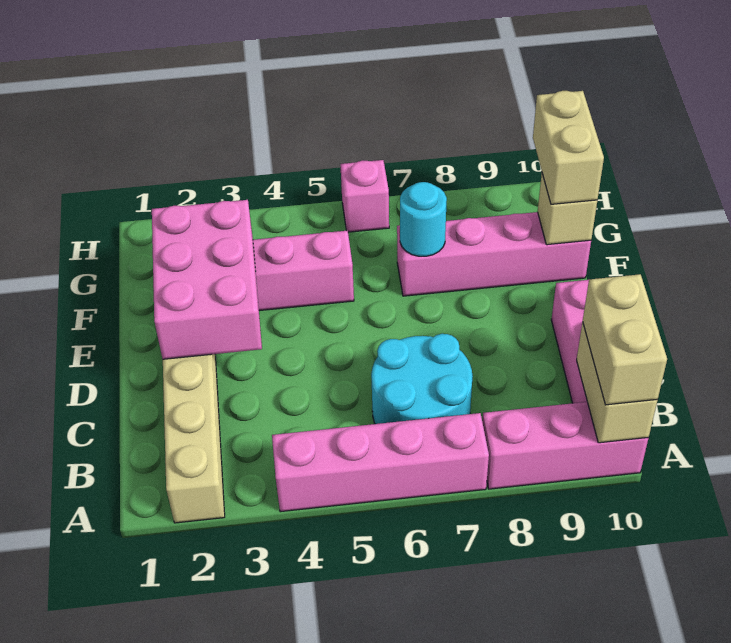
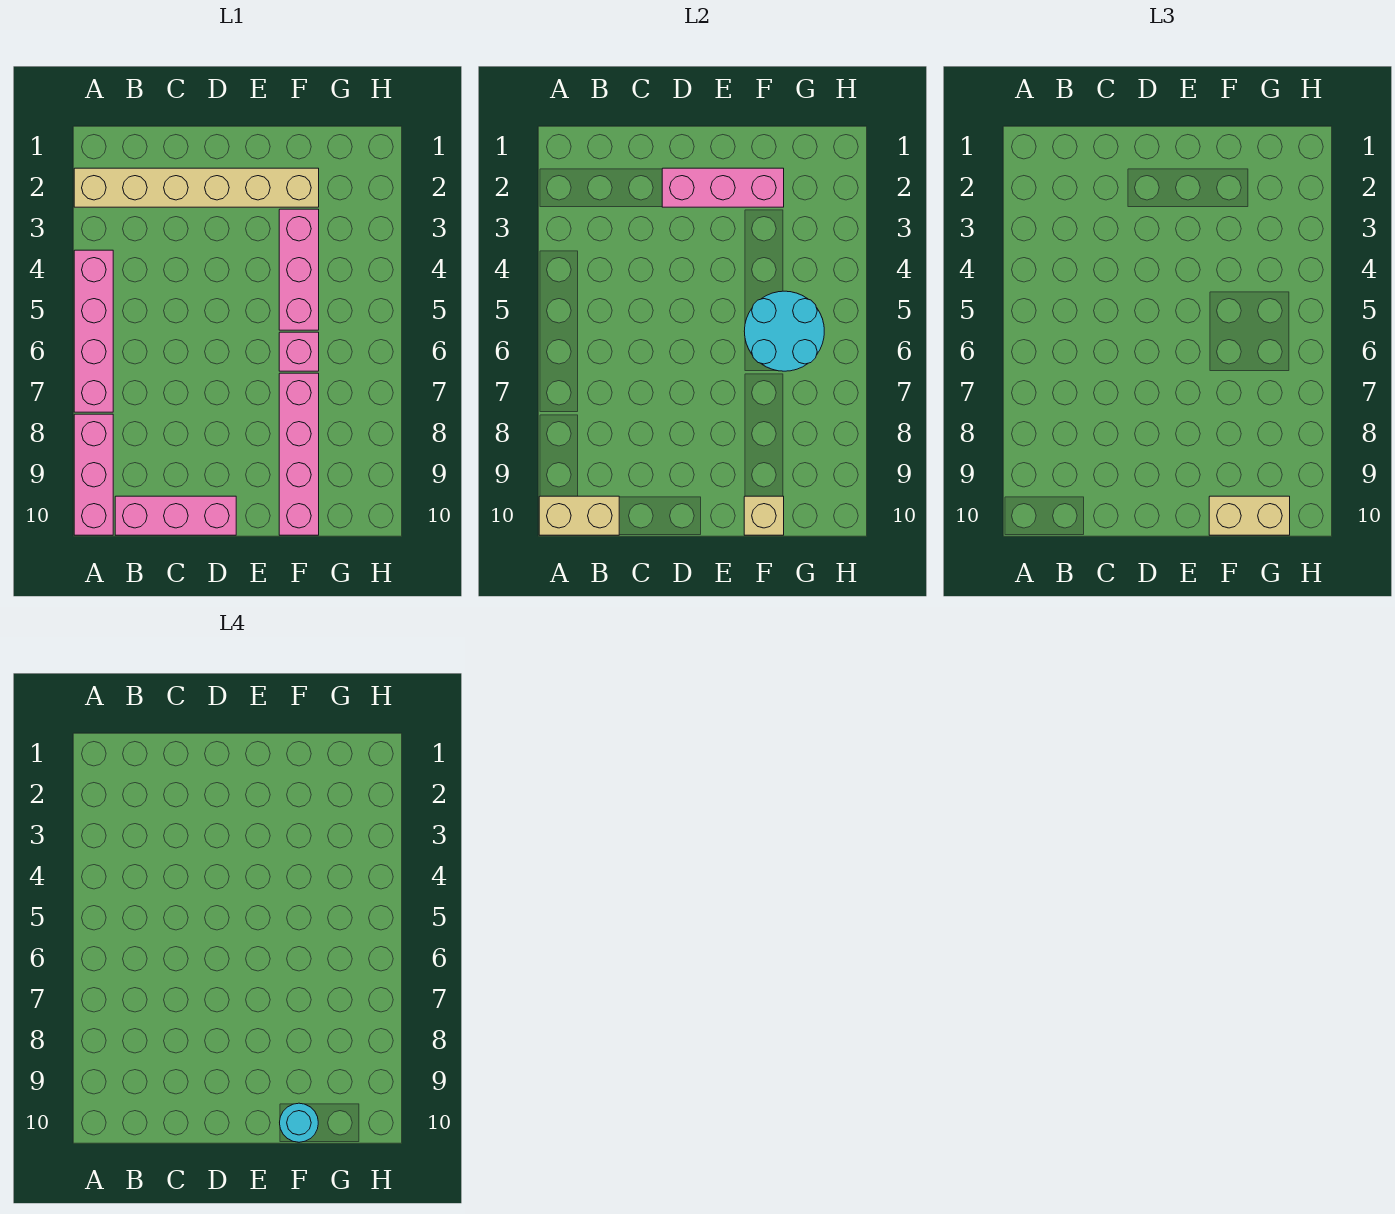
tan brick A10:B10 level 3 -> none
cyan round brick B6:C7 level 1 -> cyan round brick F5:G6 level 2
pink brick D2:F3 level 2 -> pink brick D2:F2 level 2
cyan round brick F7 level 2 -> cyan round brick F10 level 4
pink brick H6 level 1 -> pink brick F6 level 1

